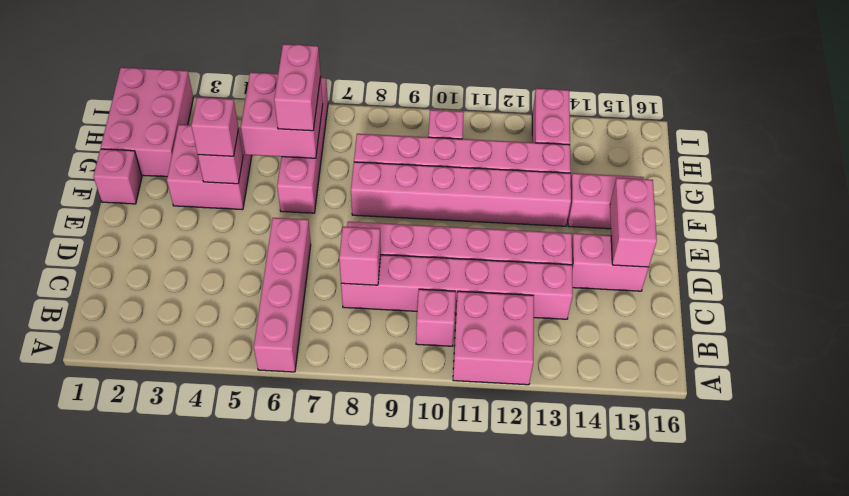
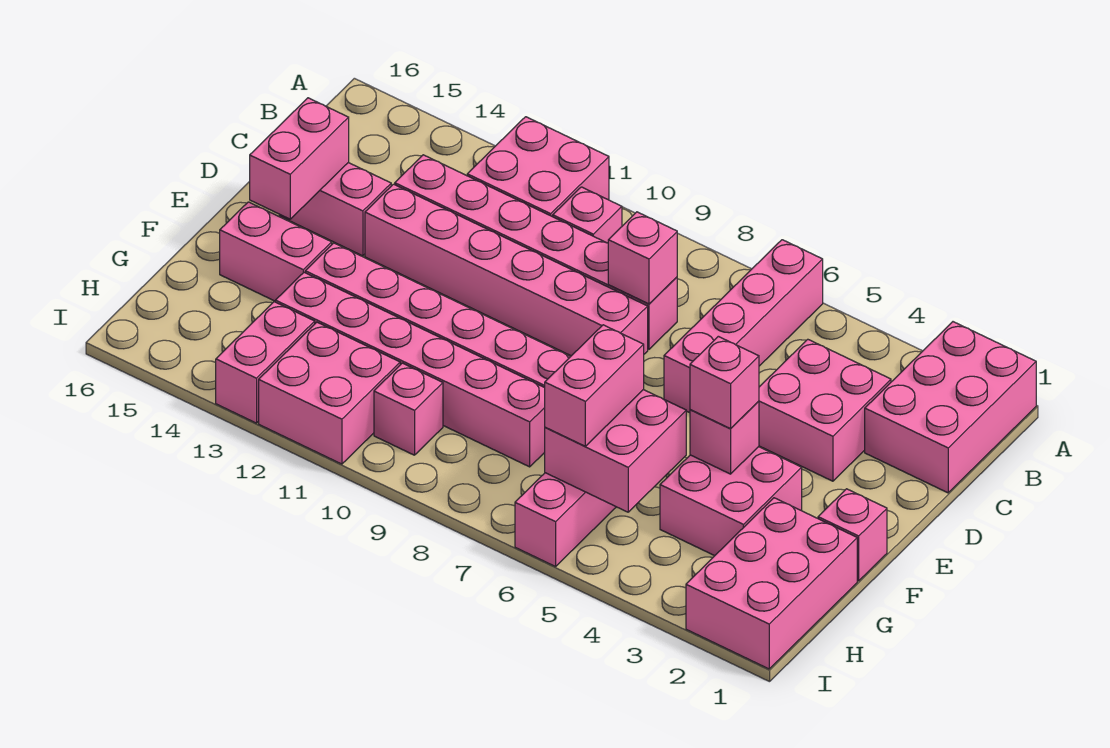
none -> pink brick A1:C2 level 1
none -> pink brick C3:D4 level 1
none -> pink brick H11:I12 level 1

